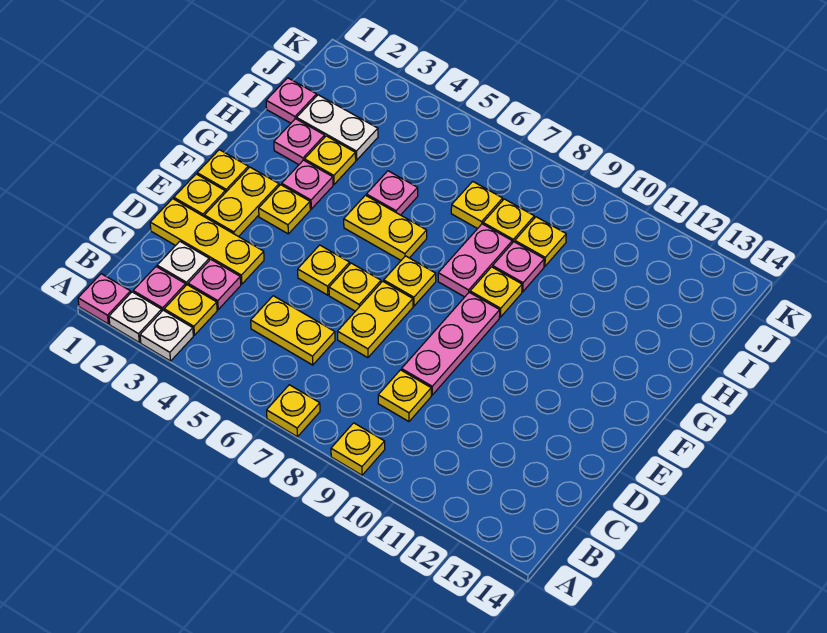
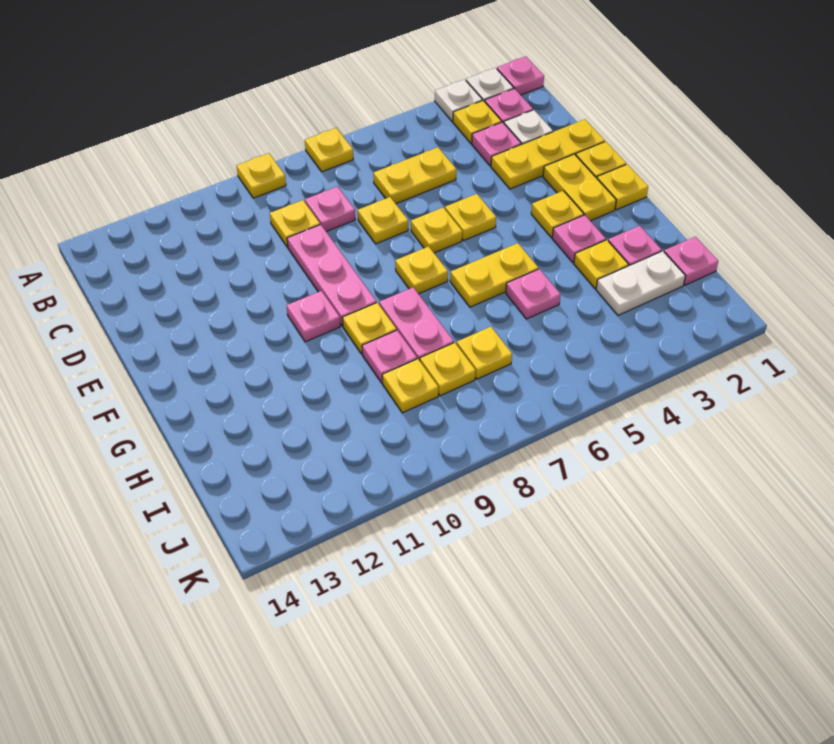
none -> pink plate C8 level 1
yellow plate D7:E7 level 1 -> yellow plate D7 level 1
none -> pink plate F10 level 1

